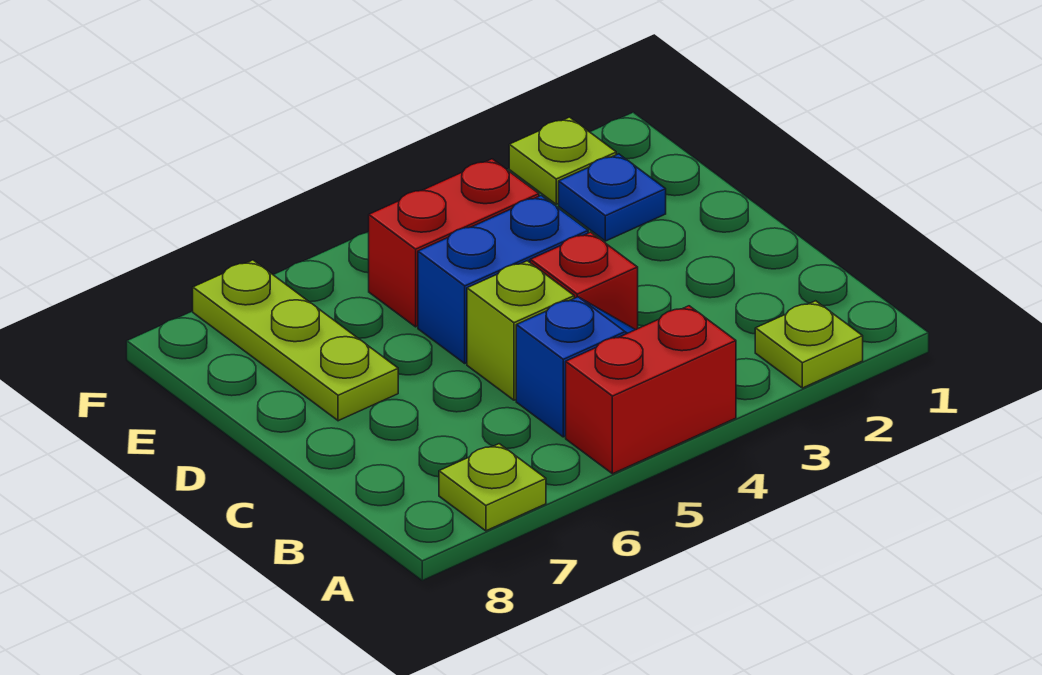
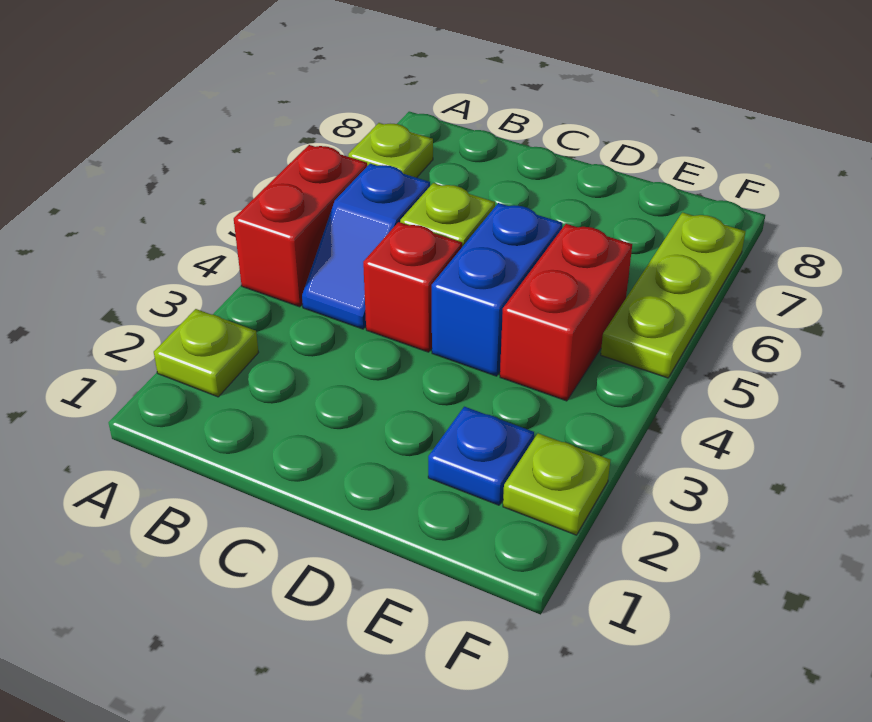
lime plate D7:F7 level 1 -> lime plate F5:F7 level 1

